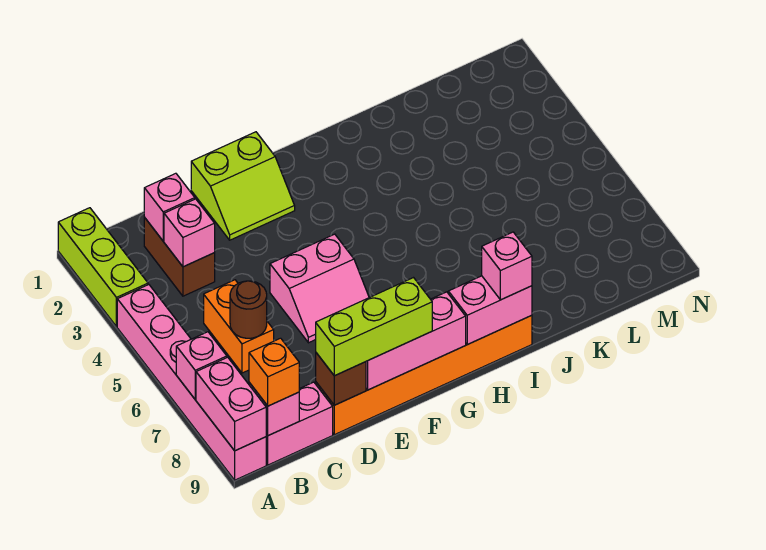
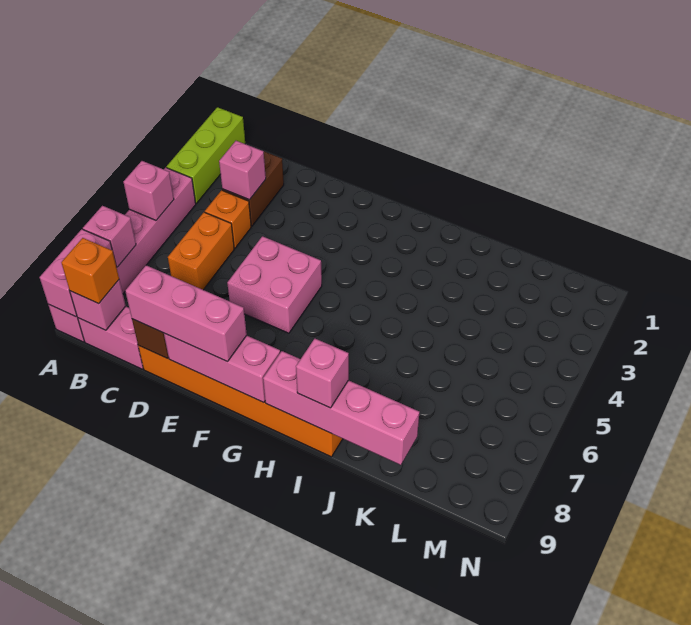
pink brick C2 level 2 -> pink brick A5 level 2
none -> orange brick C4 level 1
brown round brick C6 level 2 -> none
lime brick D9:F9 level 3 -> pink brick D9:F9 level 3
lime slope E1:F2 level 1 top 1 -> none
pink slope E5:F6 level 1 top 5 -> pink brick E5:F6 level 1
pink brick H9:I9 level 2 -> pink brick H9:K9 level 2

